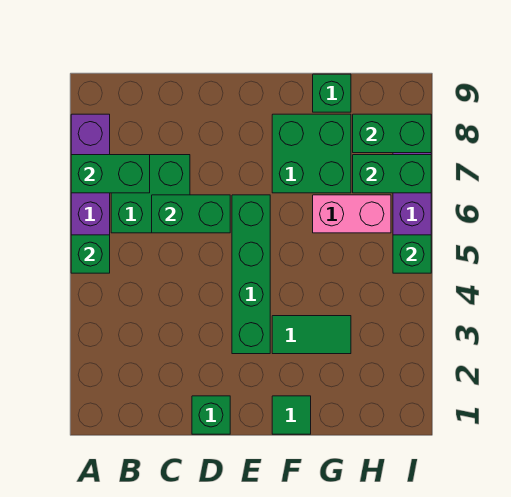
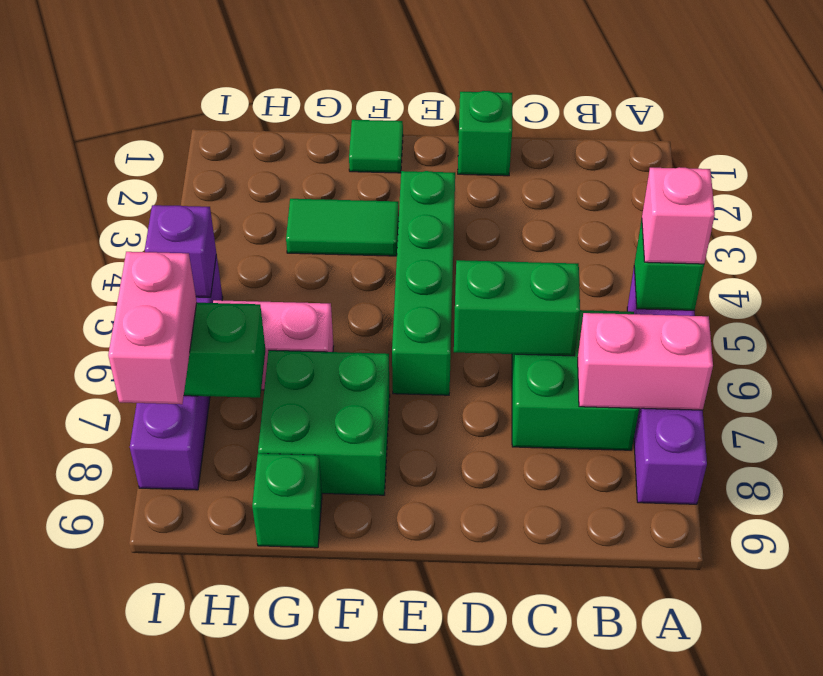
none -> pink brick A5 level 3
green brick A7:B7 level 2 -> pink brick A7:B7 level 2
green brick H8:I8 level 2 -> none
green brick I5 level 2 -> purple brick I5 level 2
none -> pink brick I7:I8 level 3

